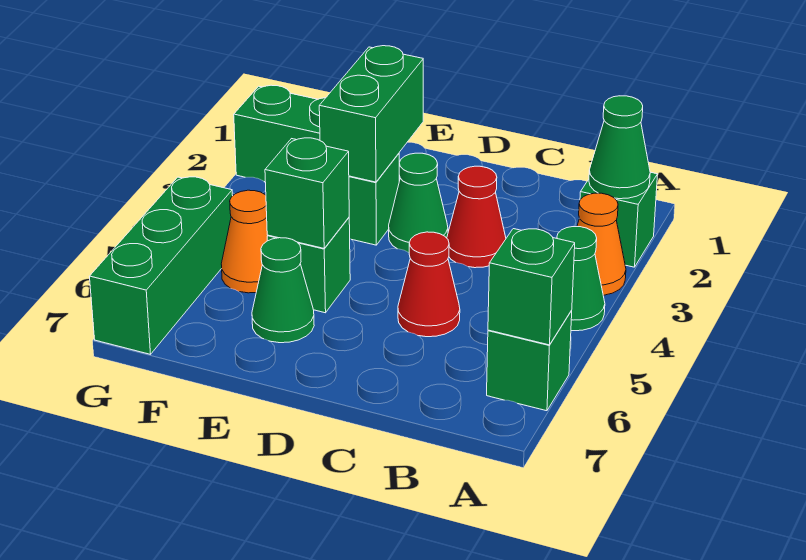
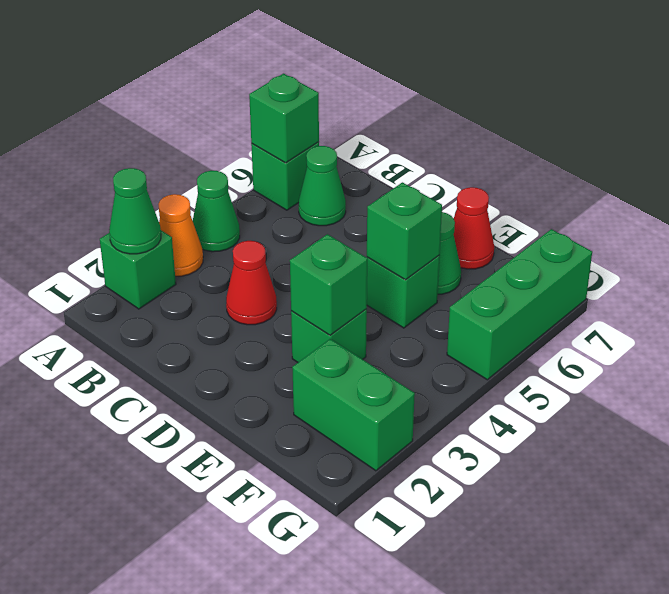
red cone C5 level 1 -> red cone E7 level 1
green cone D3 level 1 -> green cone B6 level 1
green brick E2:E3 level 2 -> green brick E3 level 2
orange cone F5 level 1 -> none

